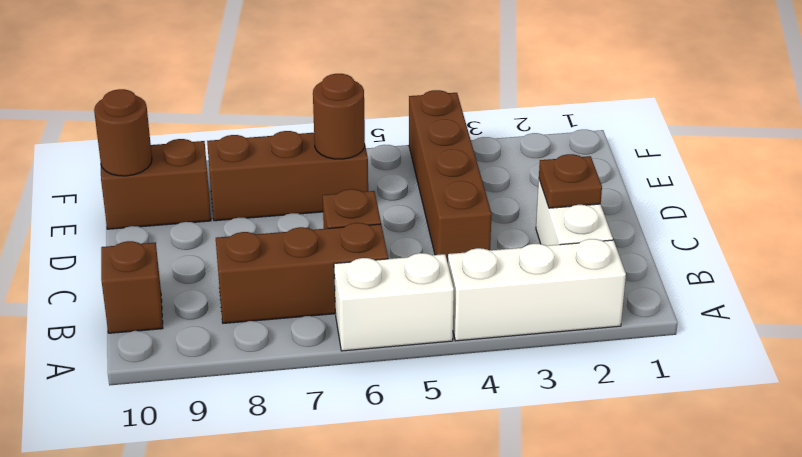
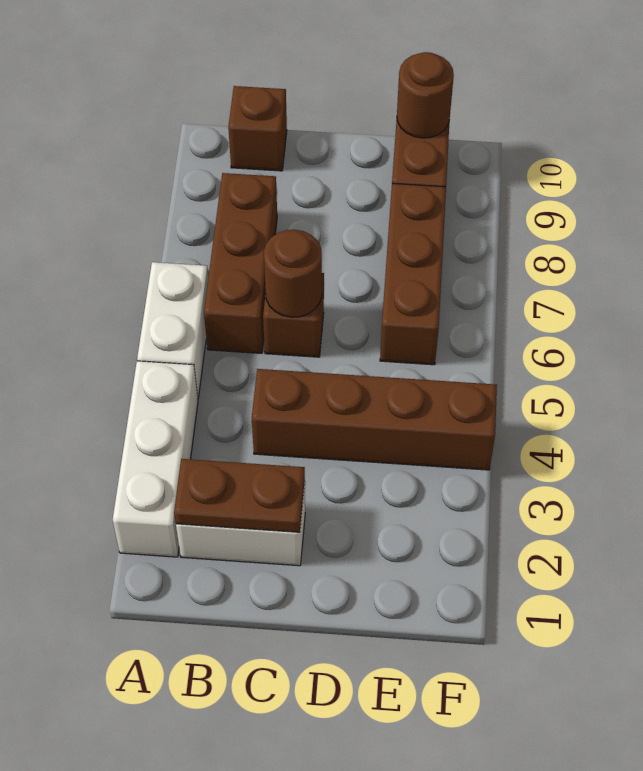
brown plate C2 level 2 -> brown plate B2:C2 level 2
brown round brick E6 level 2 -> brown round brick C6 level 2

